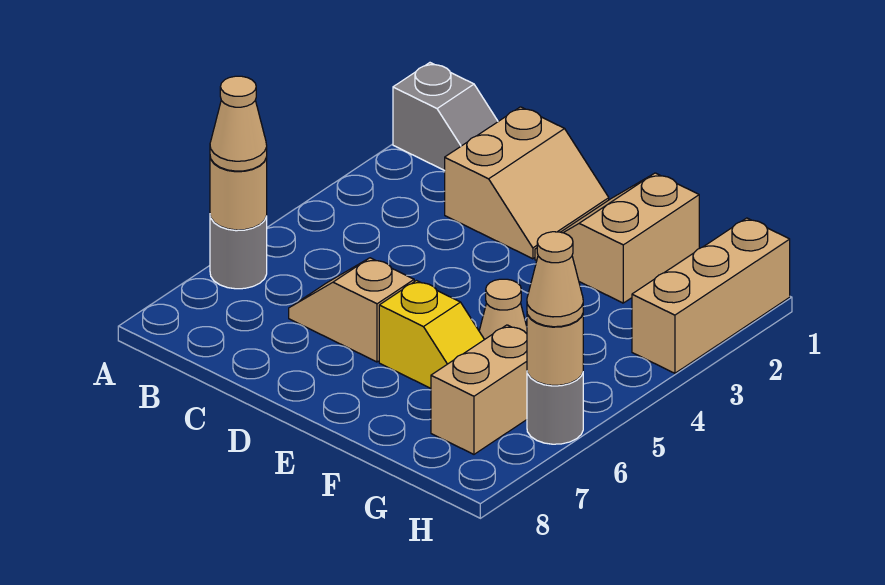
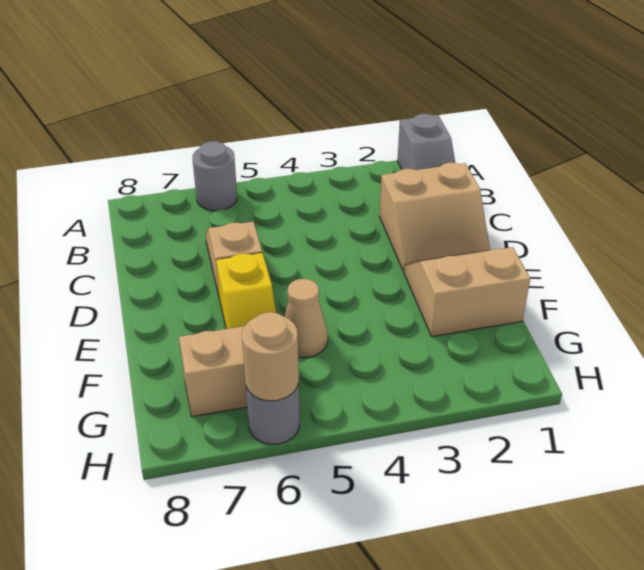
tan round brick A6 level 2 -> none
tan cone A6 level 3 -> none
tan brick H1:H3 level 1 -> none
tan cone H6 level 3 -> none

